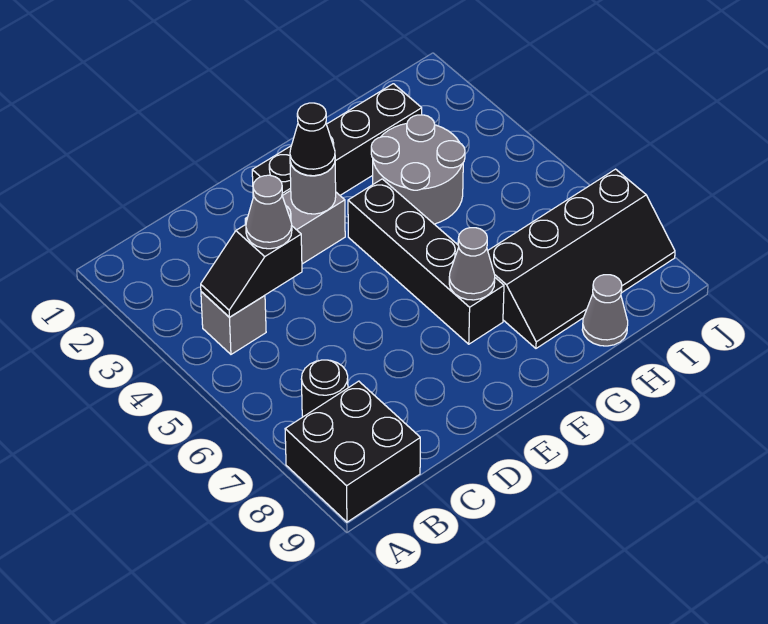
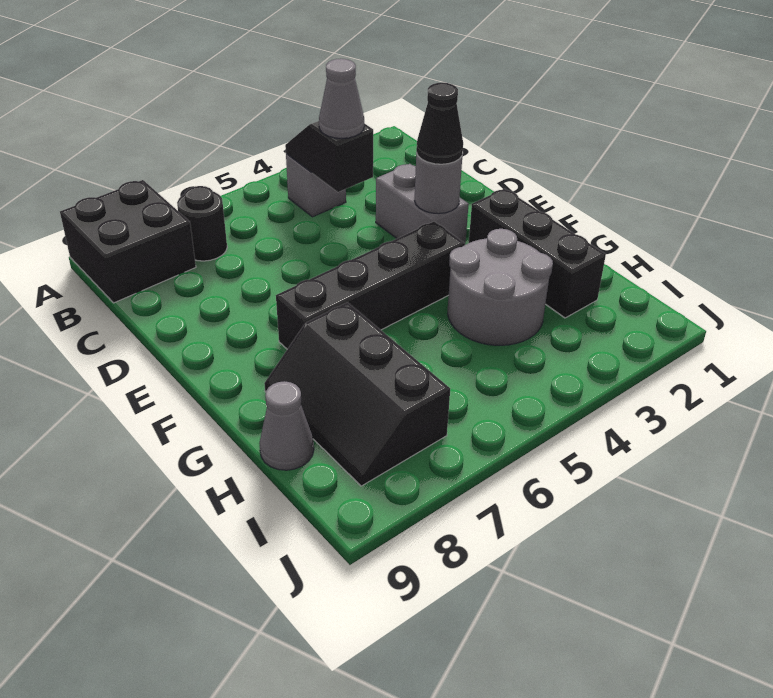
black brick E2:H2 level 1 -> black brick F2:H2 level 1
grey cone F7 level 2 -> none
black slope G7:J8 level 1 top 7 -> black slope G7:I8 level 1 top 7

